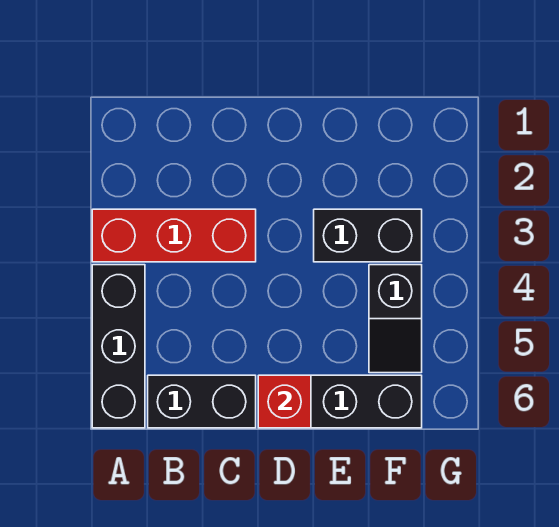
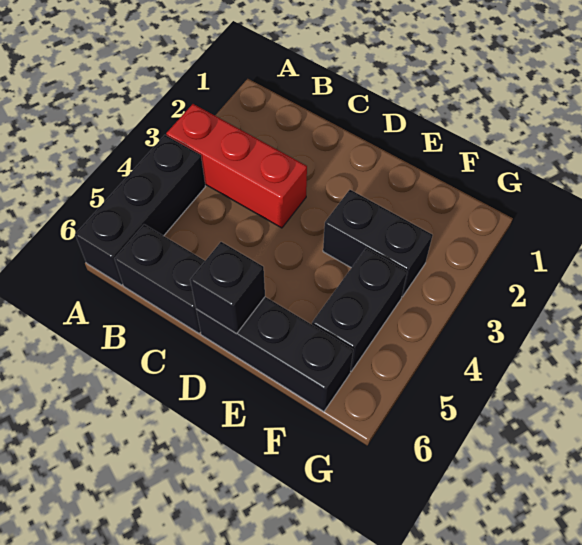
red brick D6 level 2 -> black brick D6 level 2
black slope F4:F5 level 1 top 4 -> black brick F4:F5 level 1

